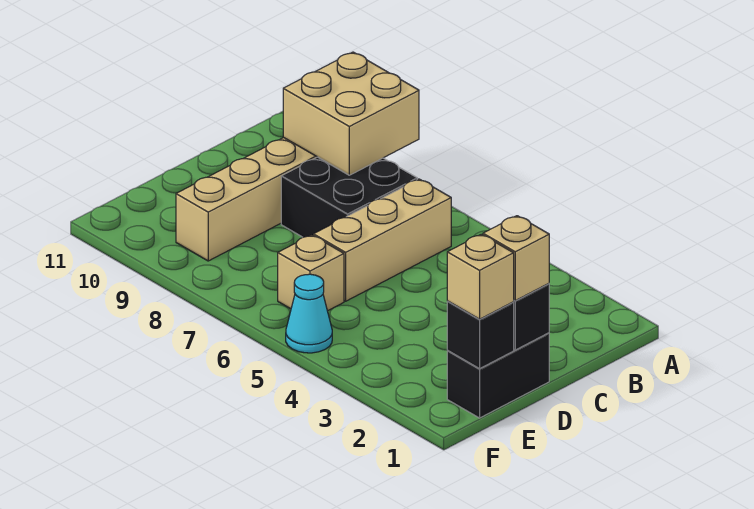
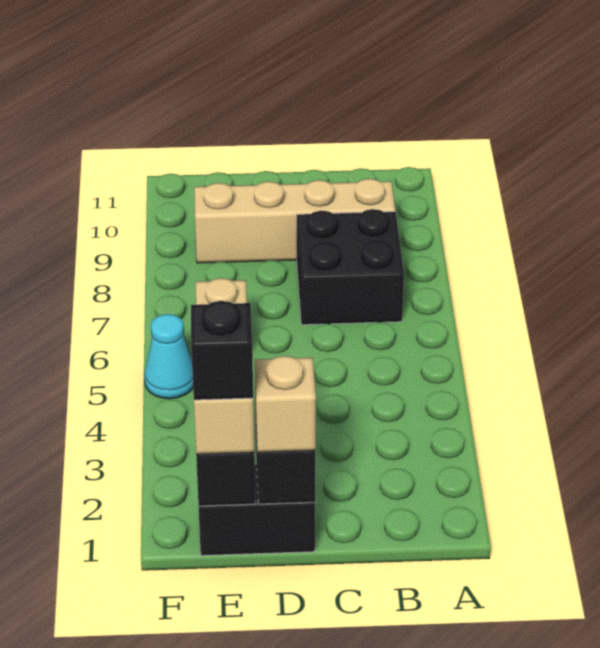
tan brick A8:B9 level 2 -> none
tan brick B6:D6 level 1 -> none
none -> black brick E1 level 4

